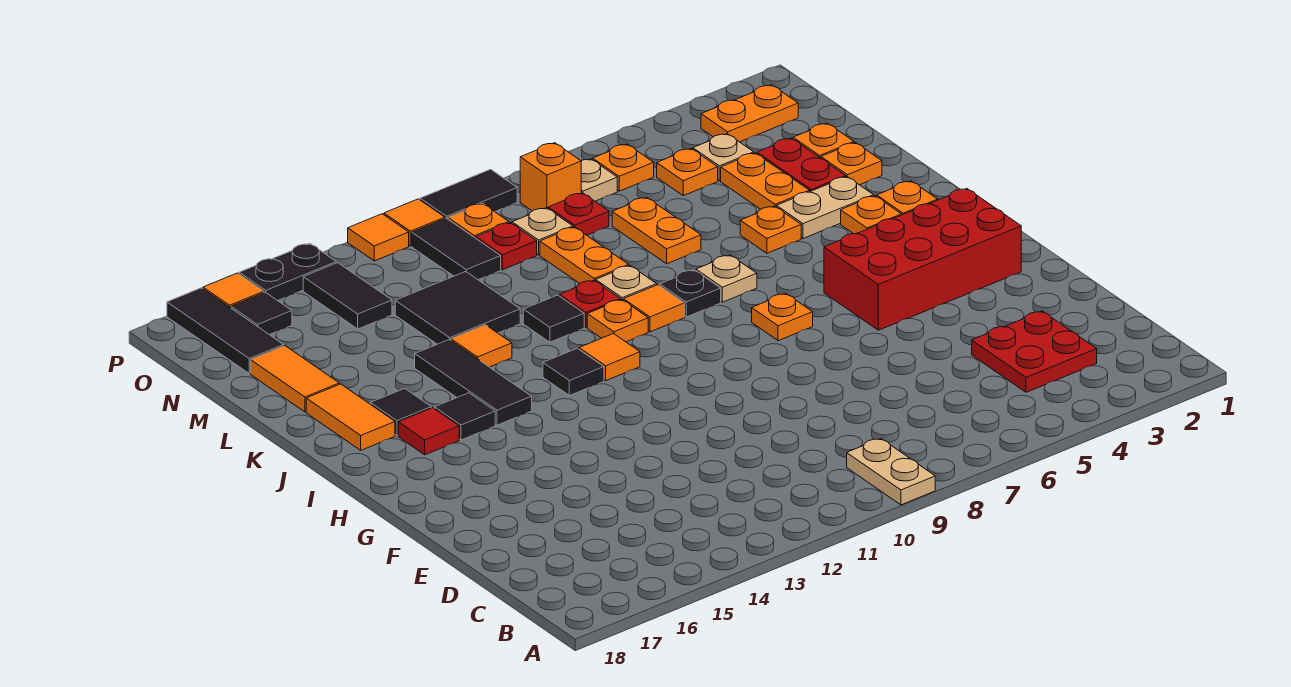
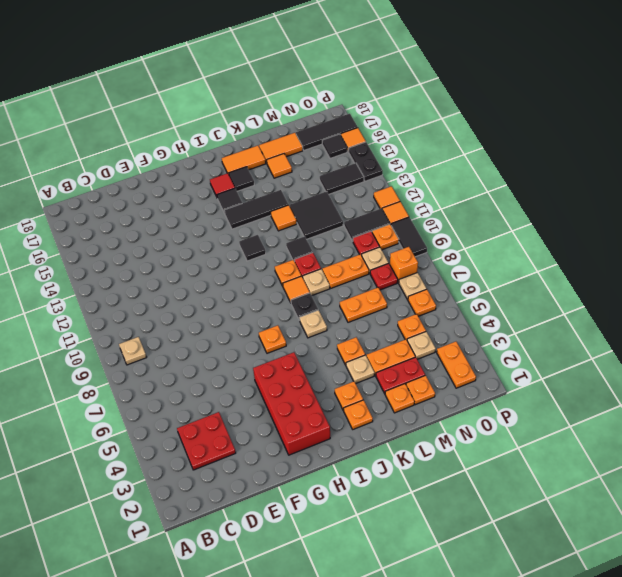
tan plate A9:B9 level 1 -> tan plate B9 level 1
orange tile I11 level 1 -> orange tile L16 level 1
tan plate K3:K4 level 1 -> tan plate K4 level 1

